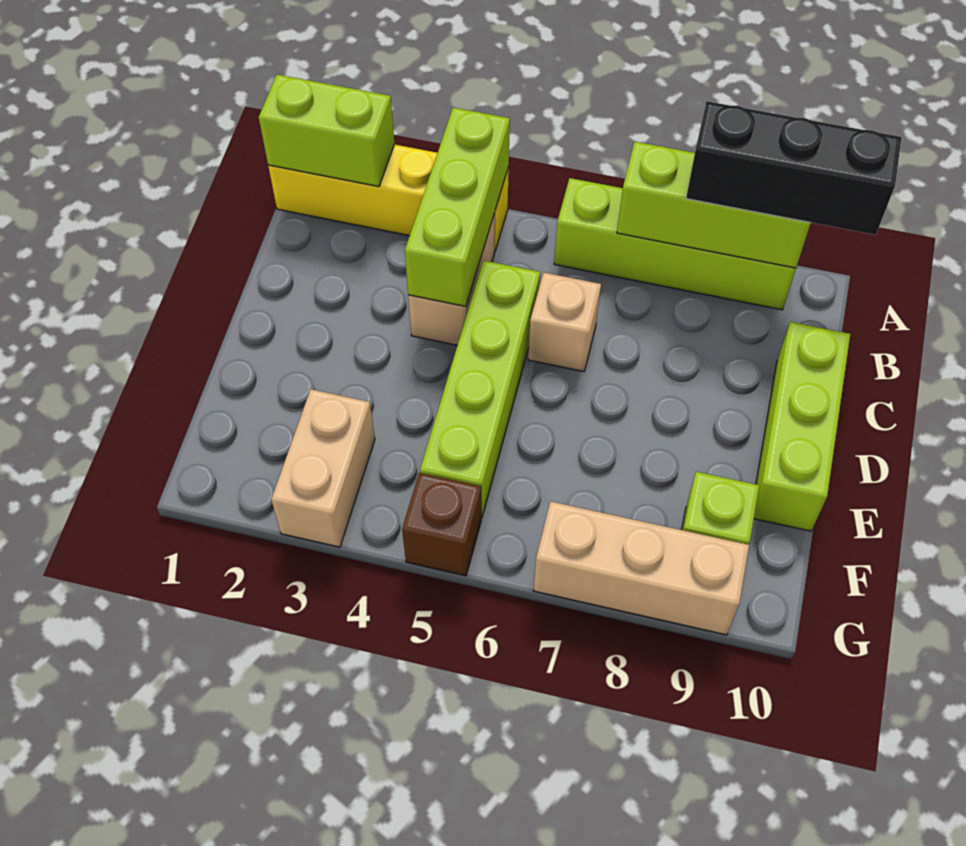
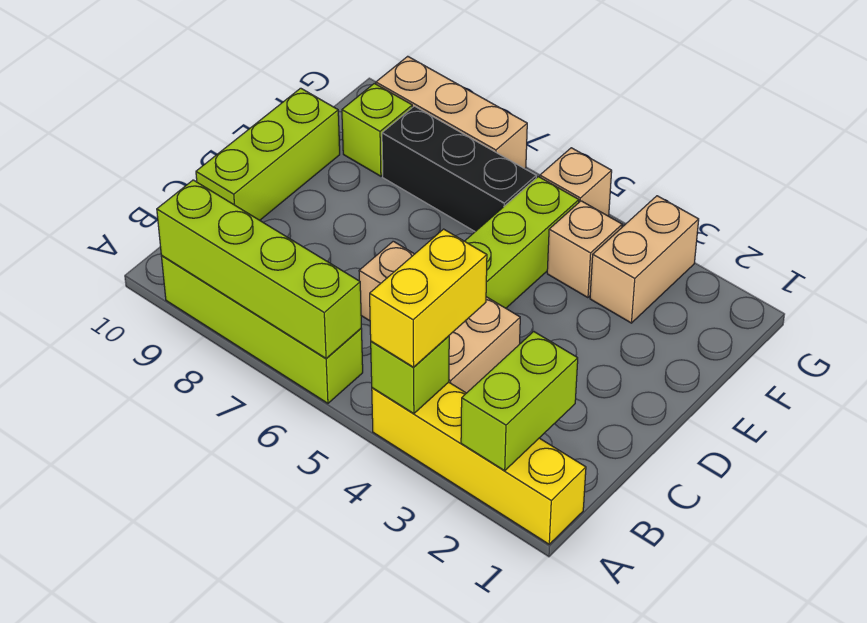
lime brick A1:A2 level 2 -> lime brick A2:B2 level 2
lime brick A4:C4 level 2 -> lime brick A4 level 2
none -> yellow brick A4:B4 level 3
lime brick A7:A9 level 2 -> lime brick A6:A9 level 2
black brick A8:A10 level 3 -> black brick F6:F8 level 1
none -> tan brick F4 level 1
brown brick G5 level 1 -> tan brick G5 level 1

